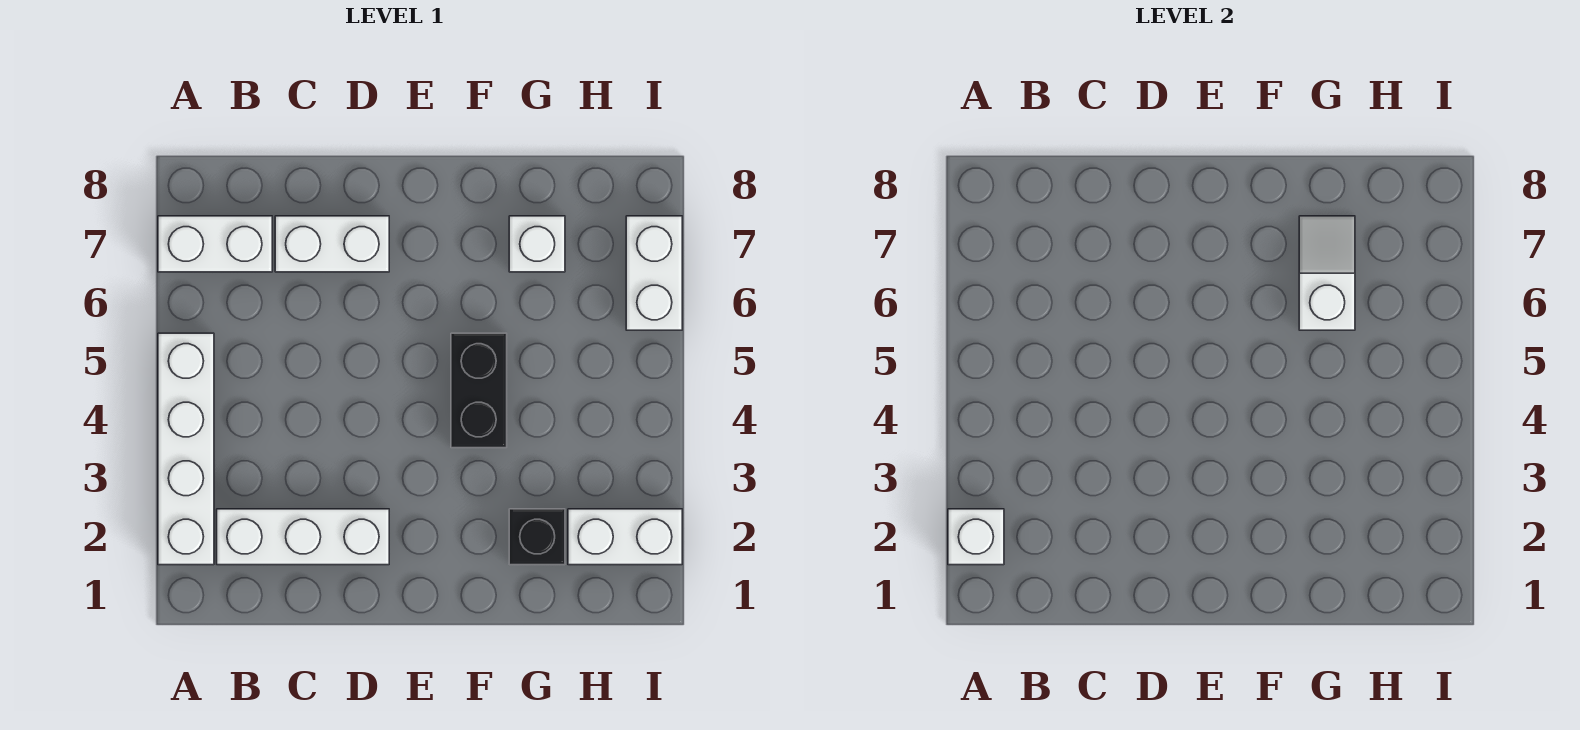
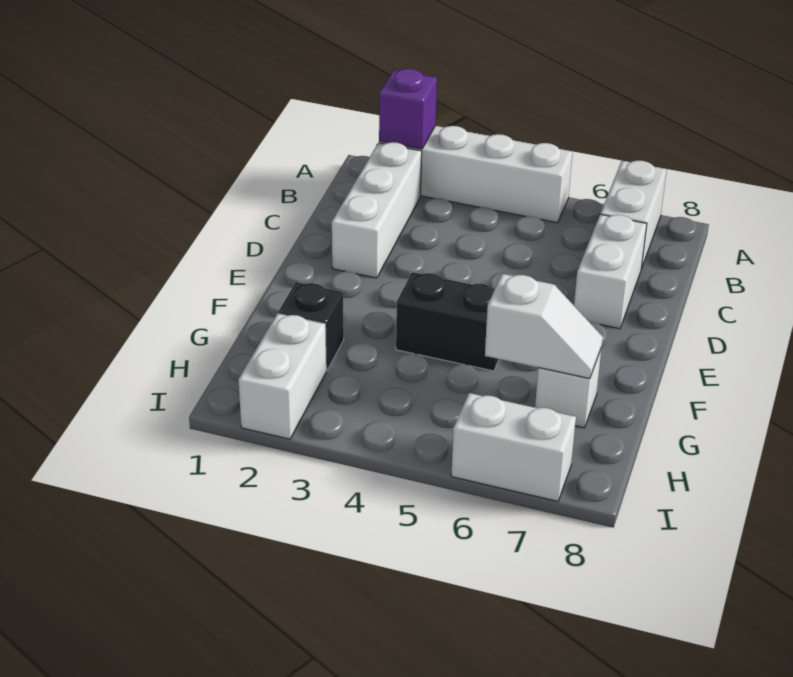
white brick A2 level 2 -> purple brick A2 level 2

